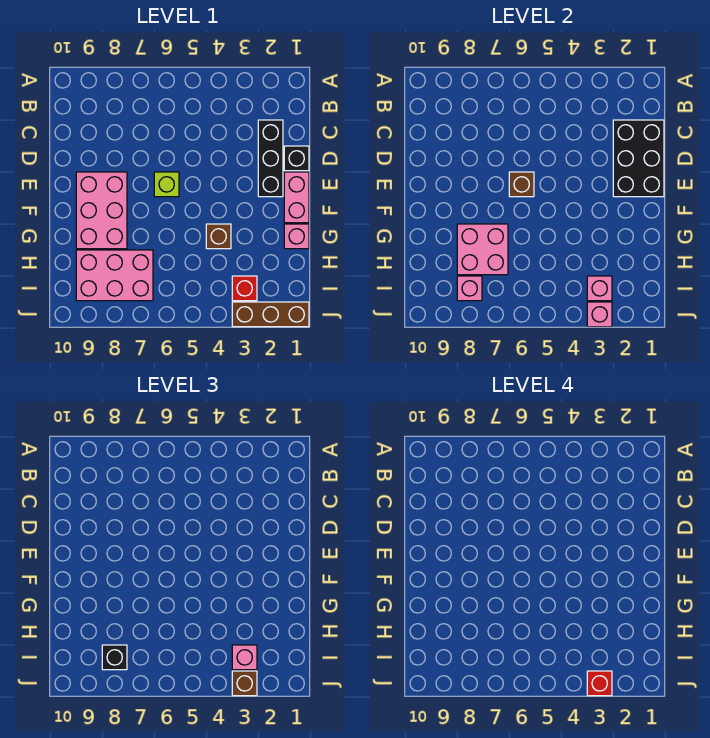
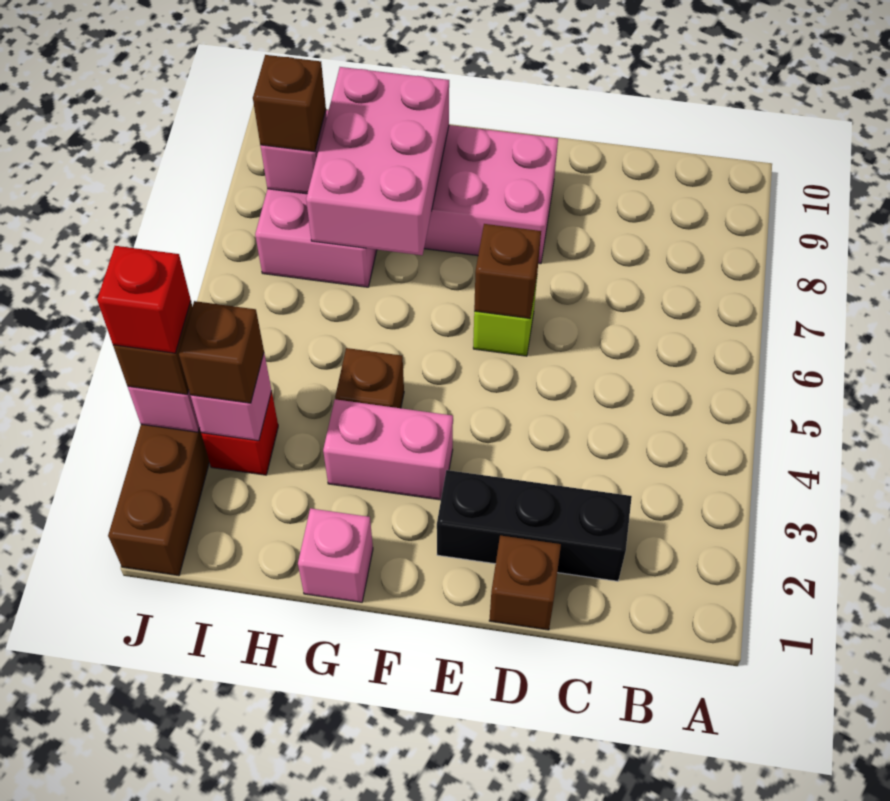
black brick C1:E2 level 2 -> none
black brick D1 level 1 -> brown brick D1 level 1
pink brick E1:F1 level 1 -> pink brick F3:G3 level 1
pink brick G7:H8 level 2 -> pink brick G7:H9 level 2
pink brick I3 level 3 -> brown brick I3 level 3
black brick I8 level 3 -> brown brick I8 level 3

